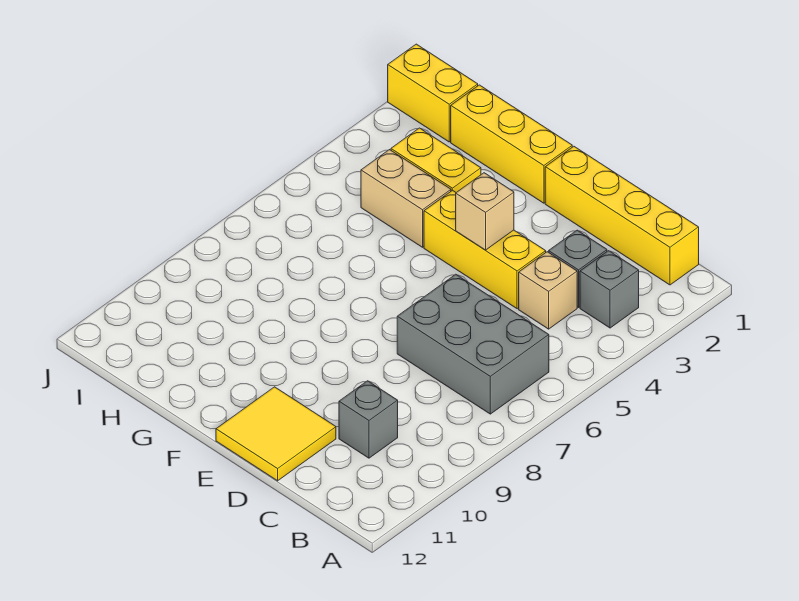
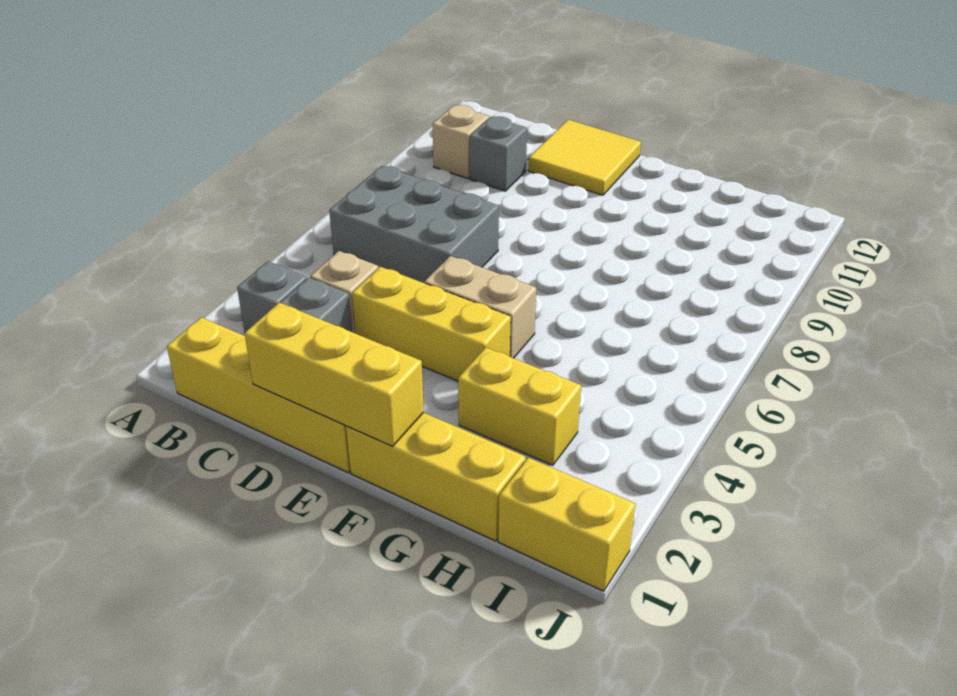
none -> yellow brick D1:F1 level 2
tan brick E4 level 2 -> tan brick B10 level 1
tan brick G4:H4 level 1 -> tan brick E5:F5 level 1

